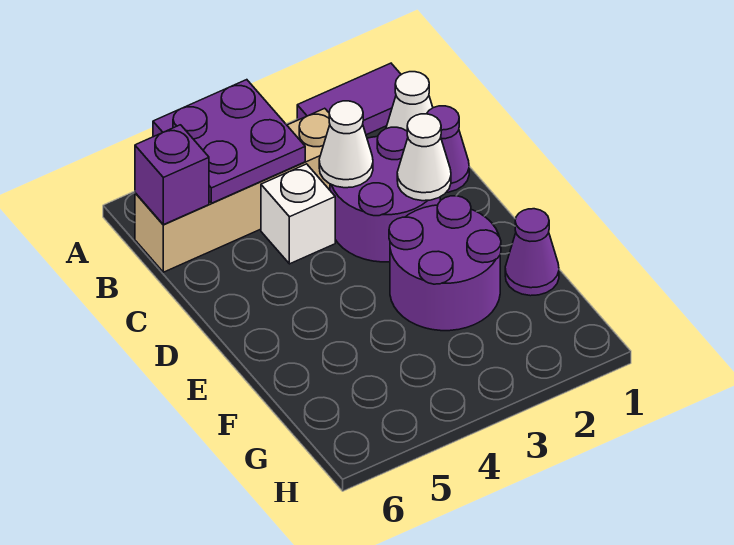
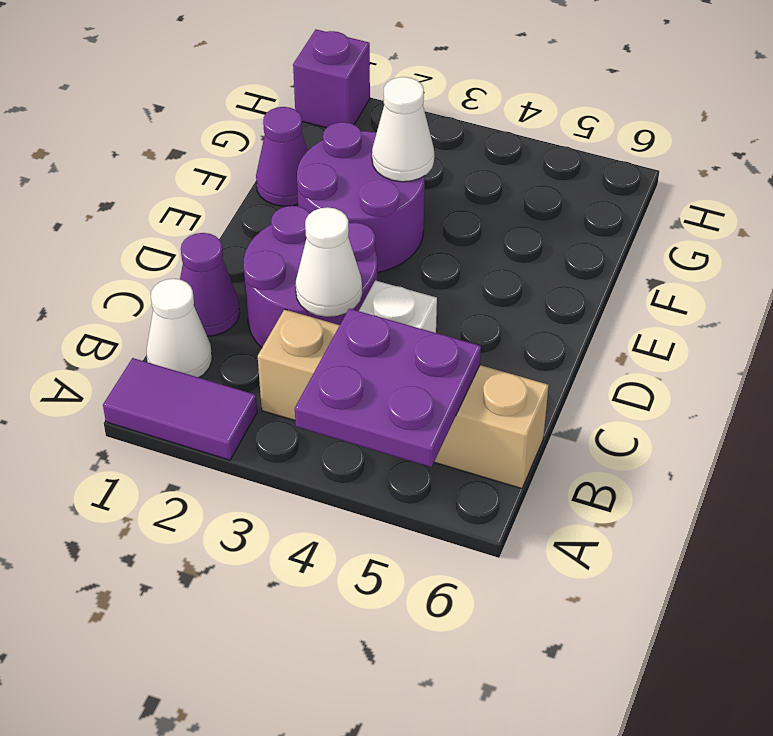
purple brick B6 level 2 -> purple brick H1 level 1
white cone D2 level 2 -> white cone F3 level 2

